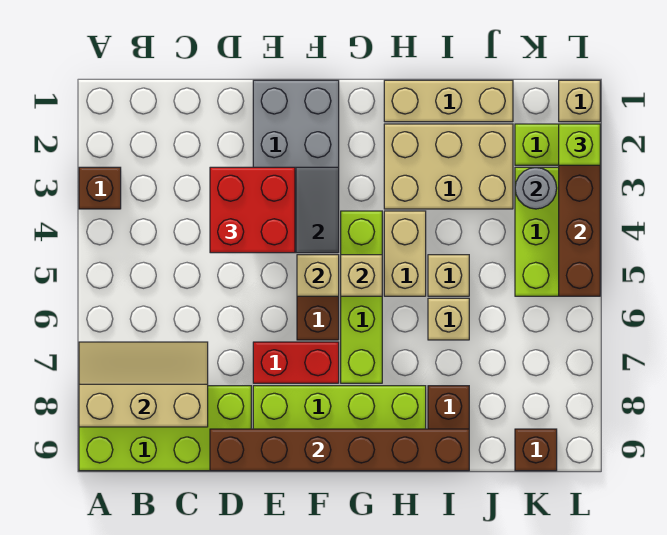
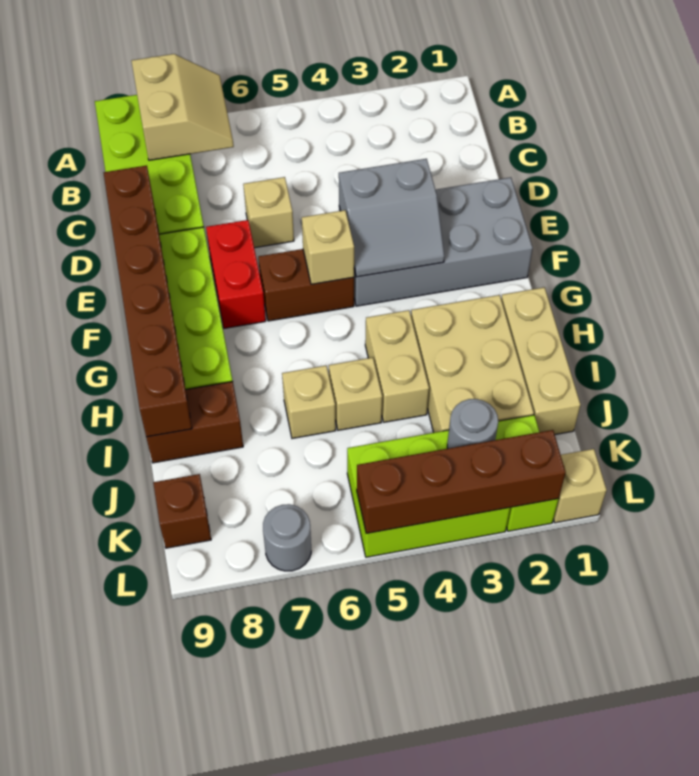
brown brick A3 level 1 -> none
tan slope A7:C8 level 2 top 8 -> tan slope A7:B8 level 2 top 8
red brick D3:E4 level 3 -> none
lime brick G4:G7 level 1 -> none
tan brick G5 level 2 -> tan brick D6 level 1
tan brick H4:H5 level 1 -> tan brick H4:I4 level 1
lime brick L2 level 3 -> none
none -> grey round brick L7 level 1

